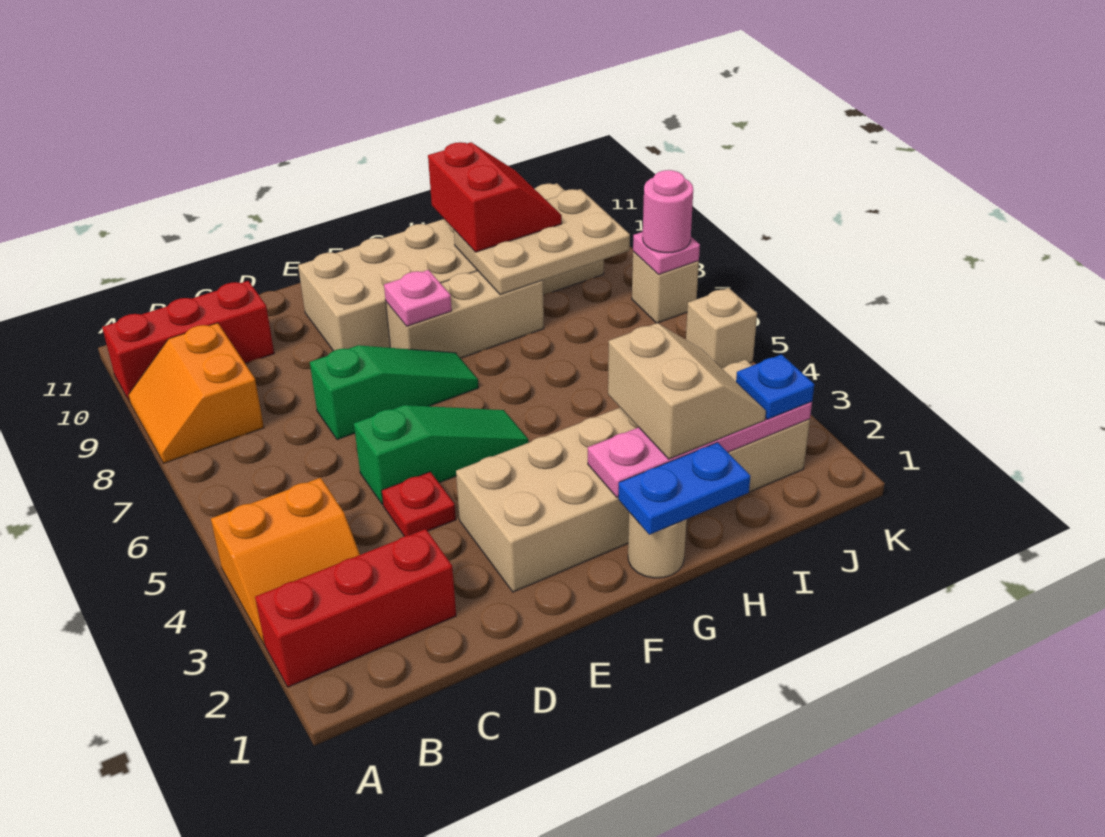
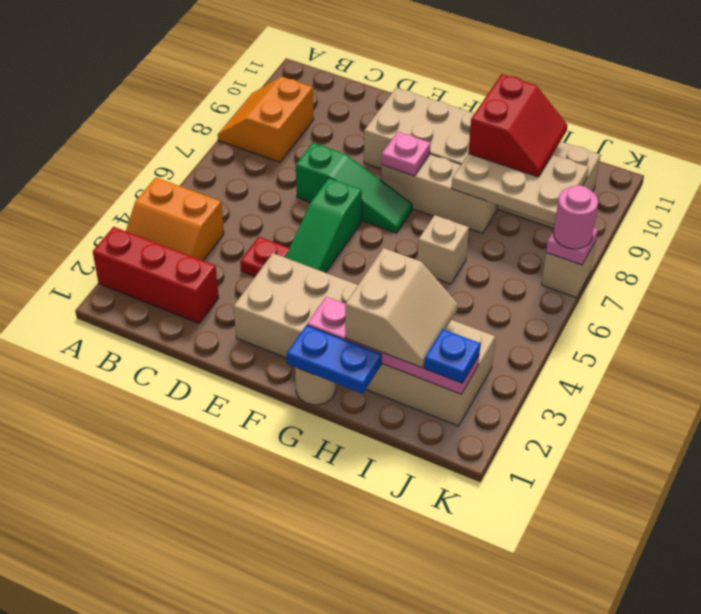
red brick A10:C10 level 1 -> none
green slope D5:F5 level 1 top D -> green slope E4:E6 level 1 top 6
tan brick K5 level 1 -> tan brick H6 level 1

